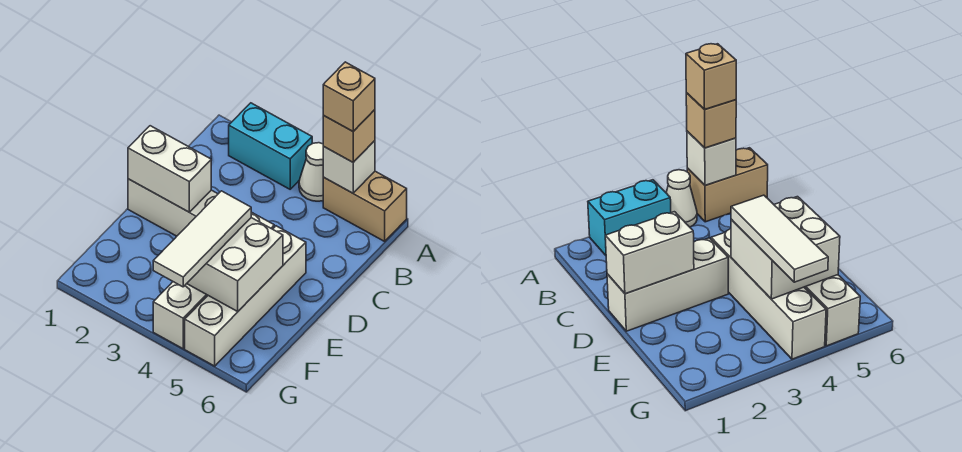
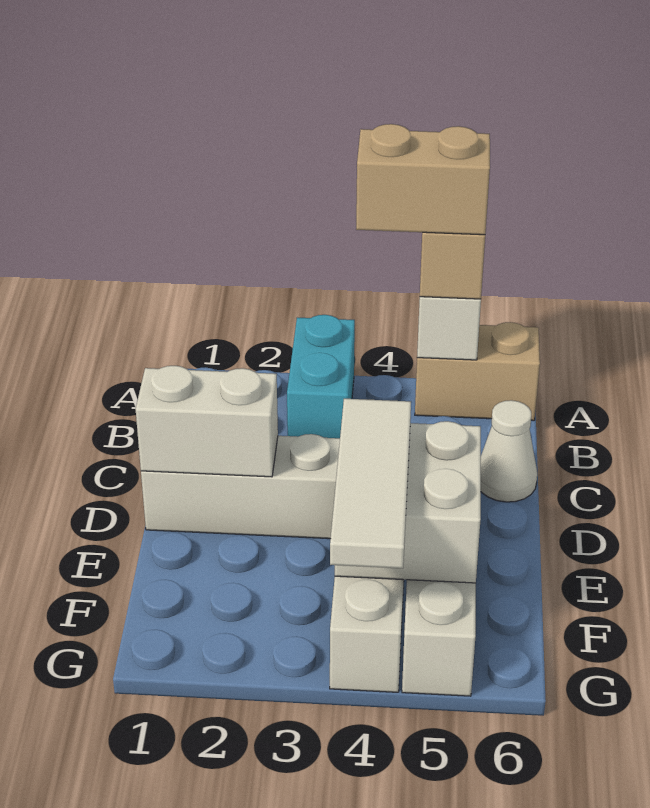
cyan brick A2:A3 level 1 -> cyan brick A3:B3 level 1
white cone A4 level 1 -> white cone C6 level 1
tan brick A5 level 4 -> tan brick A4:A5 level 4

